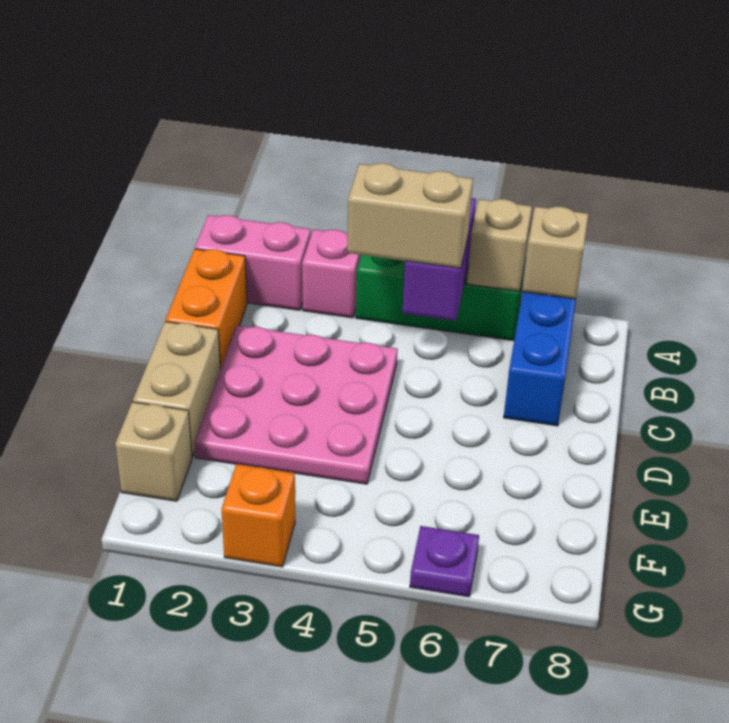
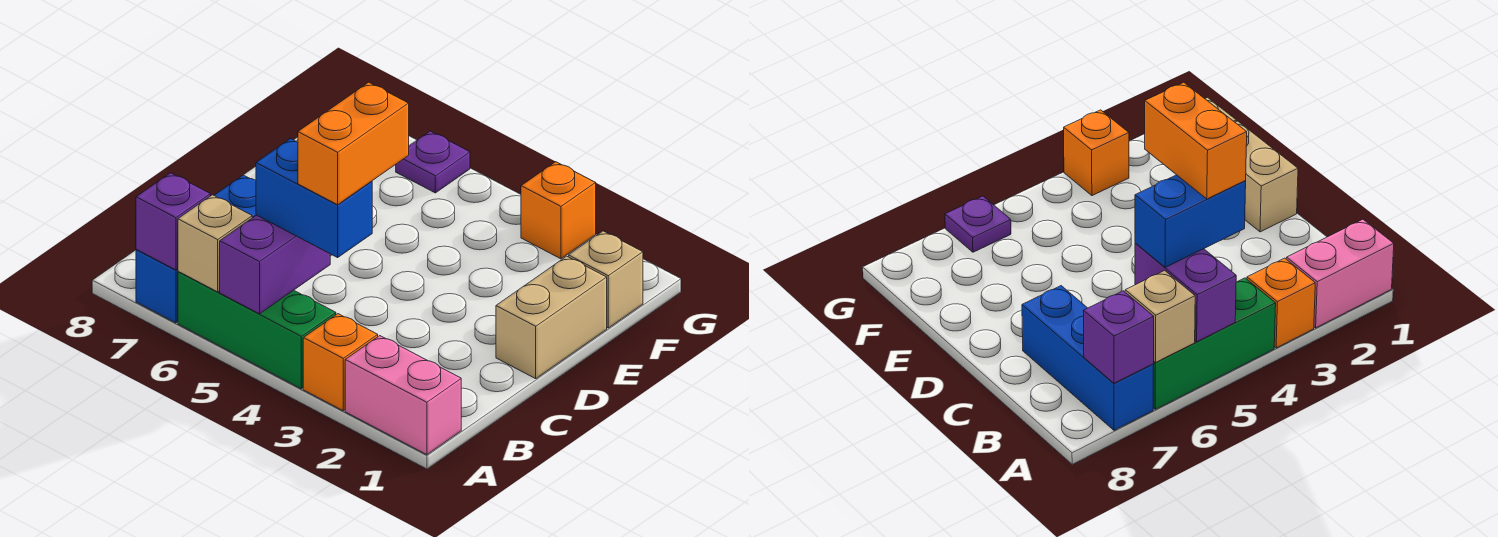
pink brick A3 level 1 -> orange brick A3 level 1
tan brick A7 level 2 -> purple brick A7 level 2
orange brick B1:C1 level 1 -> orange brick B4:C4 level 4
tan brick B4:B5 level 3 -> blue brick B4:B5 level 3
pink plate C2:E4 level 1 -> none

